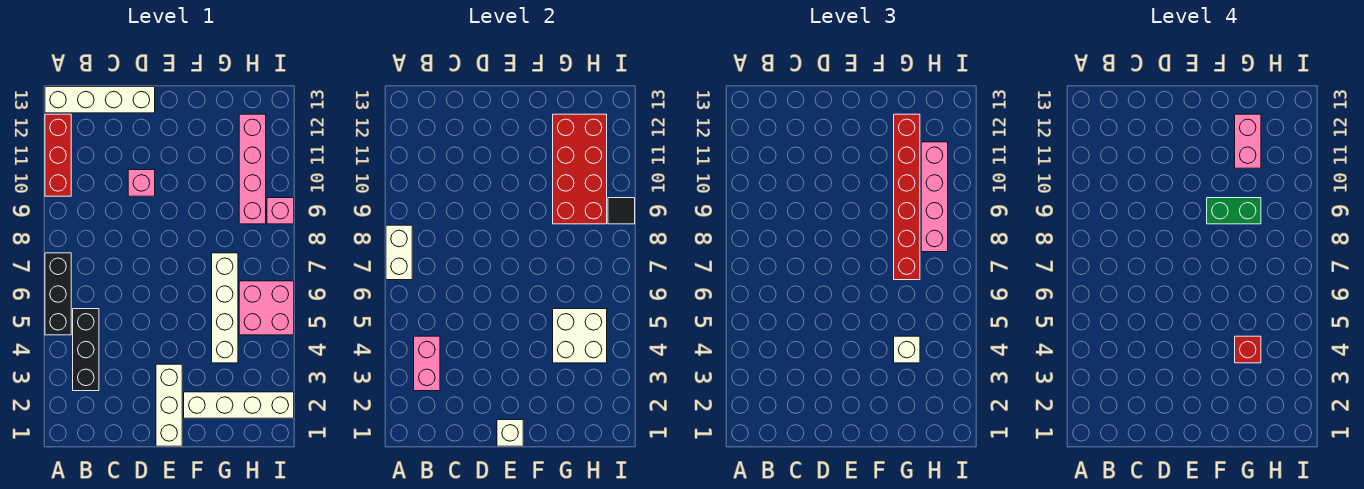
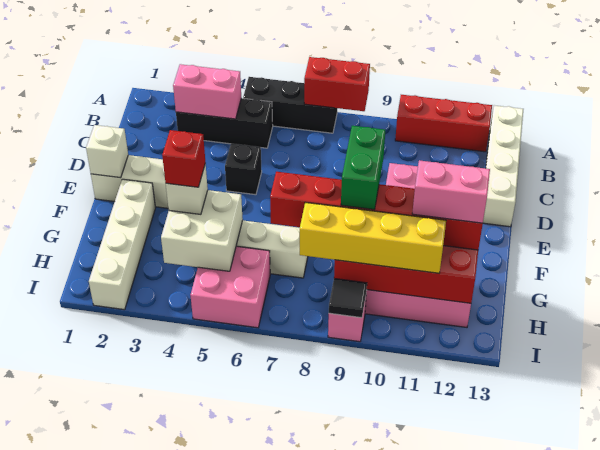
white brick A7:A8 level 2 -> red brick A7:A8 level 2
none -> black brick D5 level 1
pink brick H8:H11 level 3 -> yellow brick H8:H11 level 3

